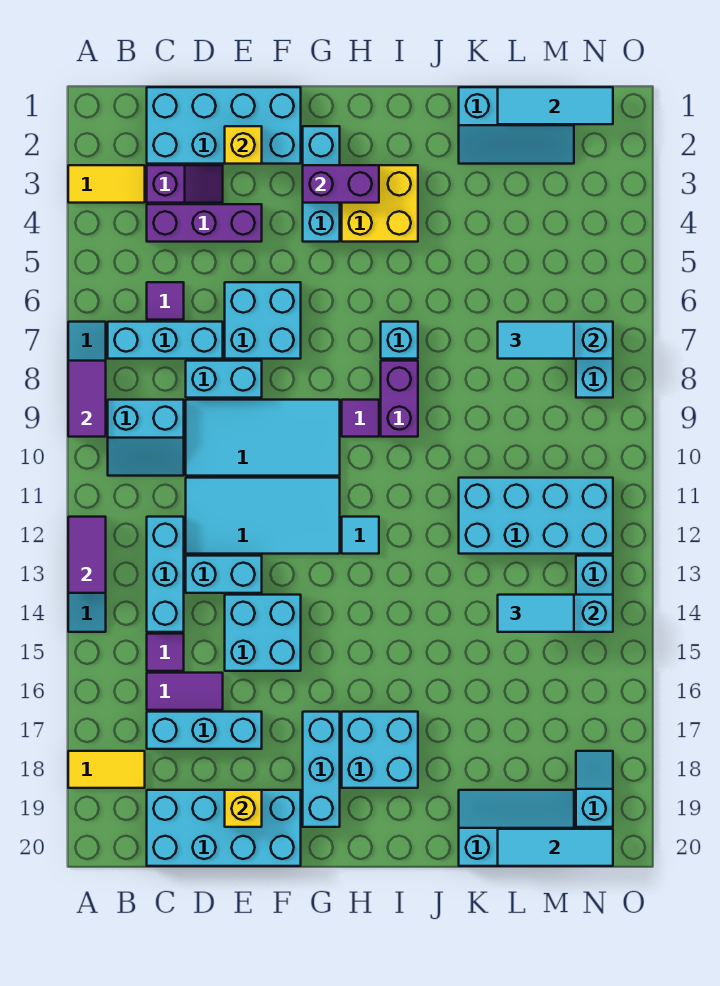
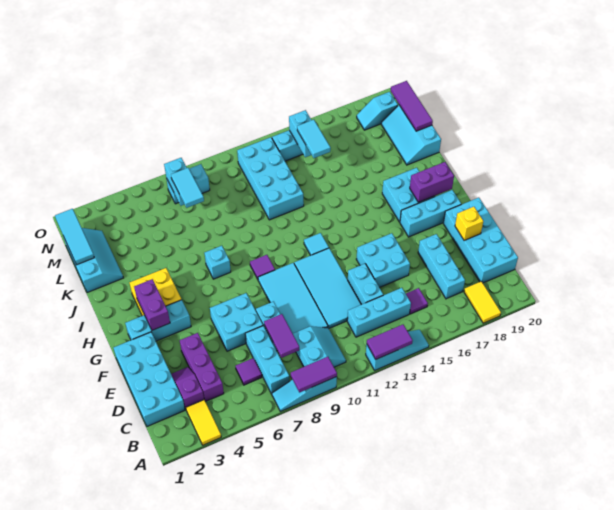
purple tile C16:D16 level 1 -> purple tile C8:D8 level 2
yellow brick E2 level 2 -> none
purple brick I8:I9 level 1 -> purple brick H18:H19 level 2
cyan tile L20:N20 level 2 -> purple tile L20:N20 level 2

